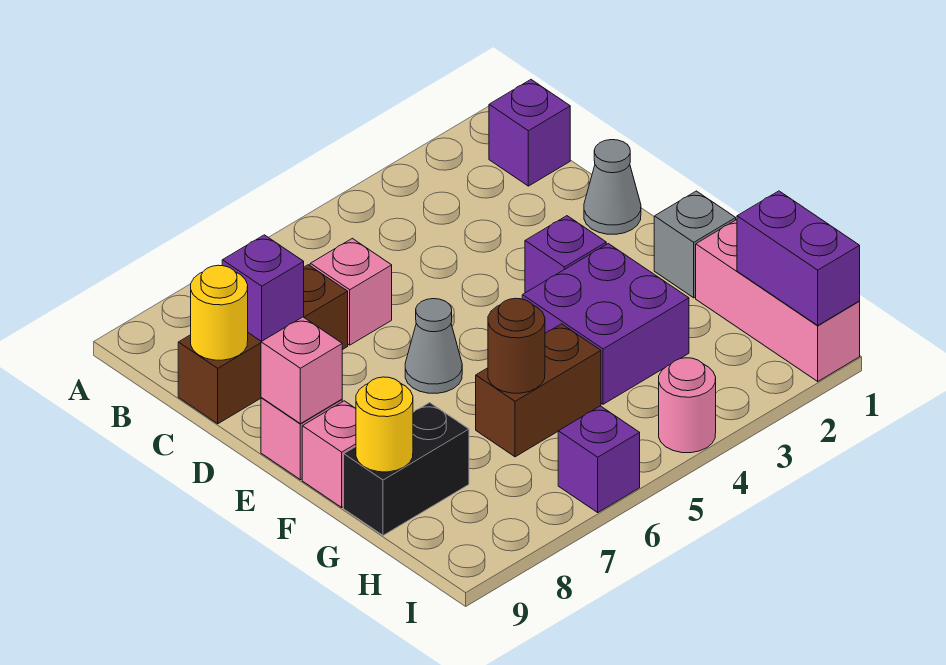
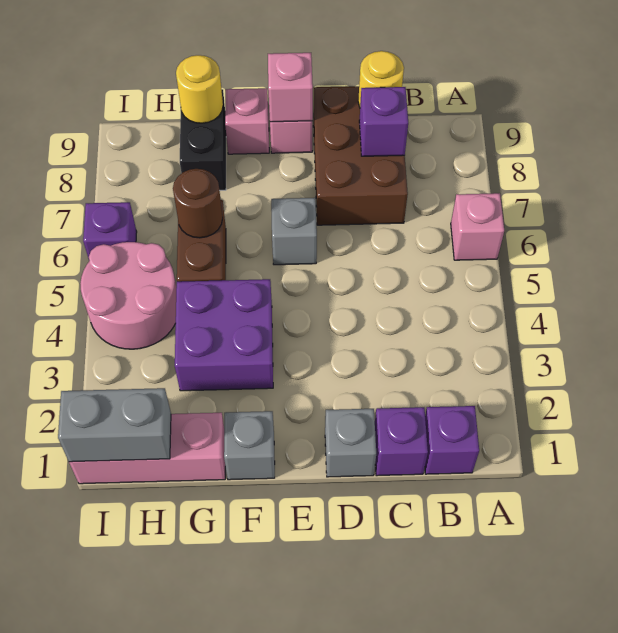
pink brick C6 level 1 -> pink brick A6 level 1
brown brick C7:C9 level 1 -> brown brick C7:D9 level 1
grey cone D1 level 1 -> grey brick D1 level 1
purple brick E3 level 1 -> purple brick C1 level 1
grey cone E6 level 1 -> grey brick E6 level 1
purple brick H1:I1 level 2 -> grey brick H1:I1 level 2
pink round brick I4 level 1 -> pink round brick H4:I5 level 1

